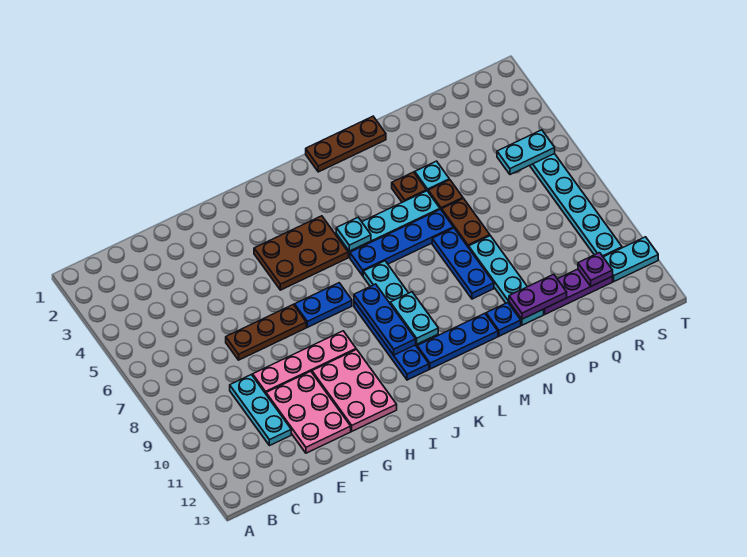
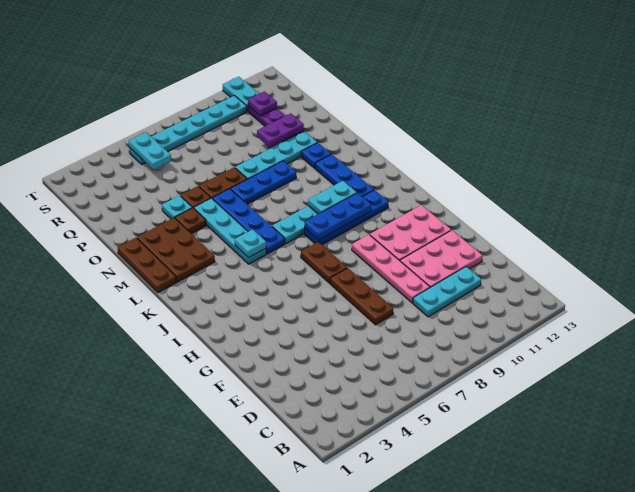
brown plate H4:J5 level 1 -> brown plate L2:N3 level 1
blue plate H7:I7 level 1 -> brown plate H7:I7 level 1
purple plate O11:P11 level 2 -> purple plate P10:P11 level 2

